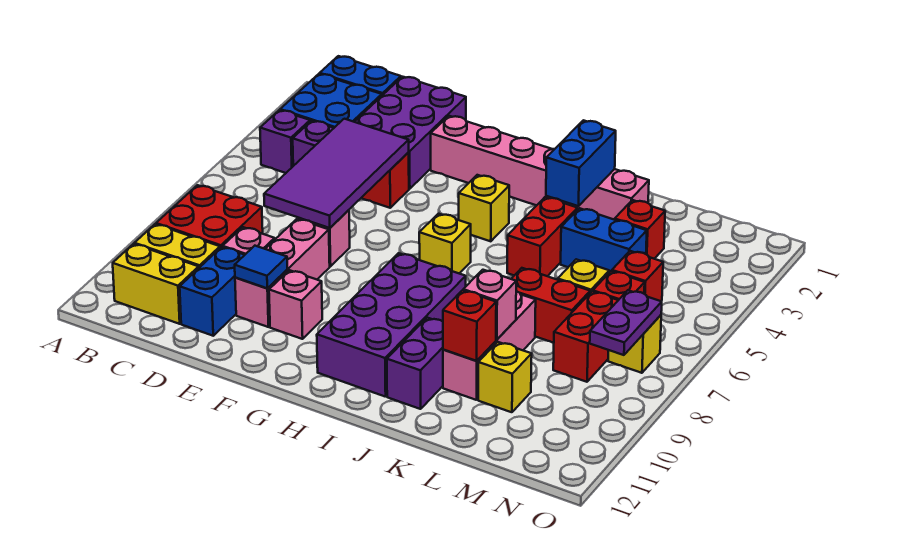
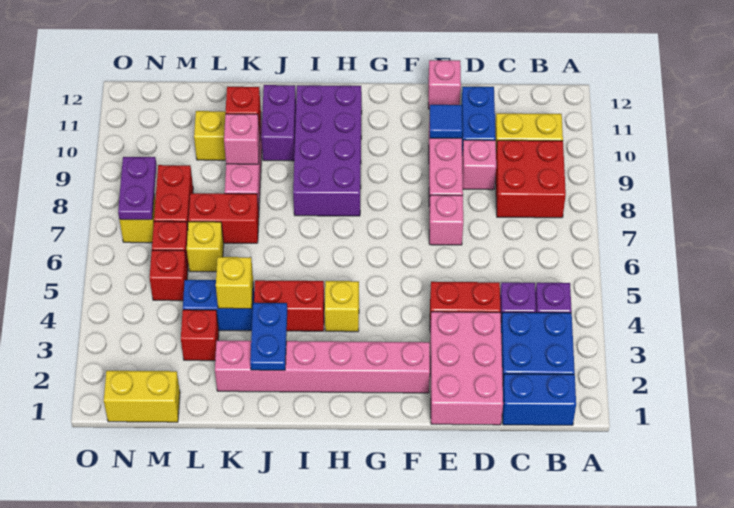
yellow brick B11:C11 level 1 -> yellow brick M1:N1 level 1
purple brick D1:E3 level 1 -> pink brick D1:E3 level 1
purple tile D4:E7 level 2 -> none
pink brick F10 level 1 -> pink brick E12 level 1
yellow brick H6 level 1 -> yellow brick K4 level 2
blue brick J2:J3 level 2 -> blue plate J2:J3 level 2
red brick J4:J5 level 1 -> red brick I4:J4 level 1

